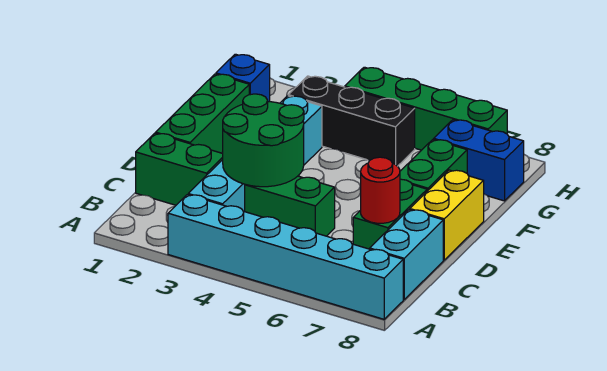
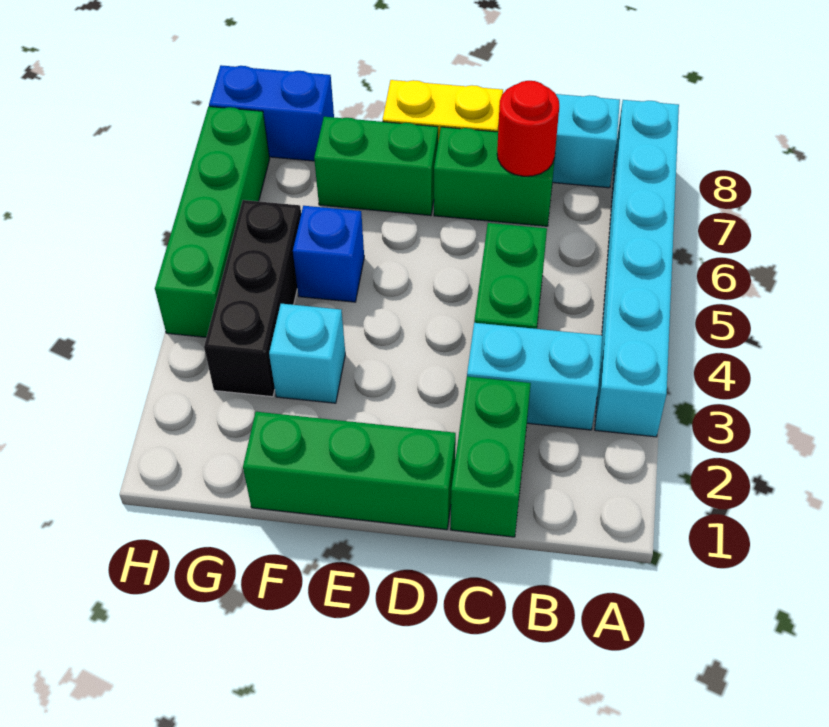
green round brick C3:D4 level 2 -> none
blue brick G1 level 1 -> blue brick F5 level 1
blue brick G7:G8 level 1 -> blue brick G8:H8 level 1

